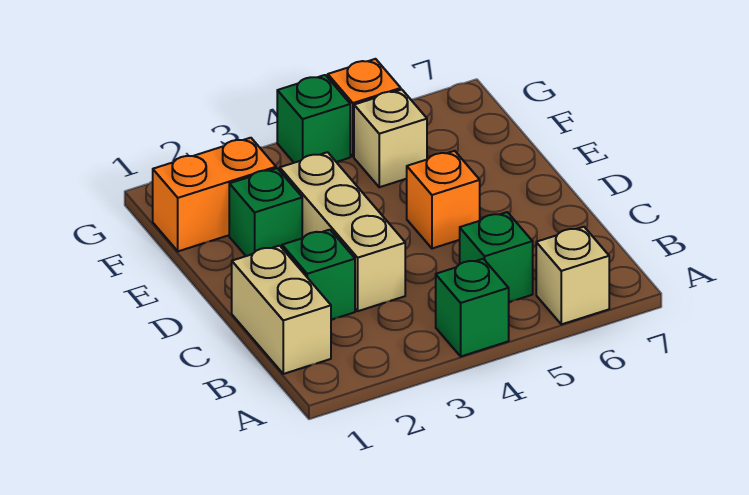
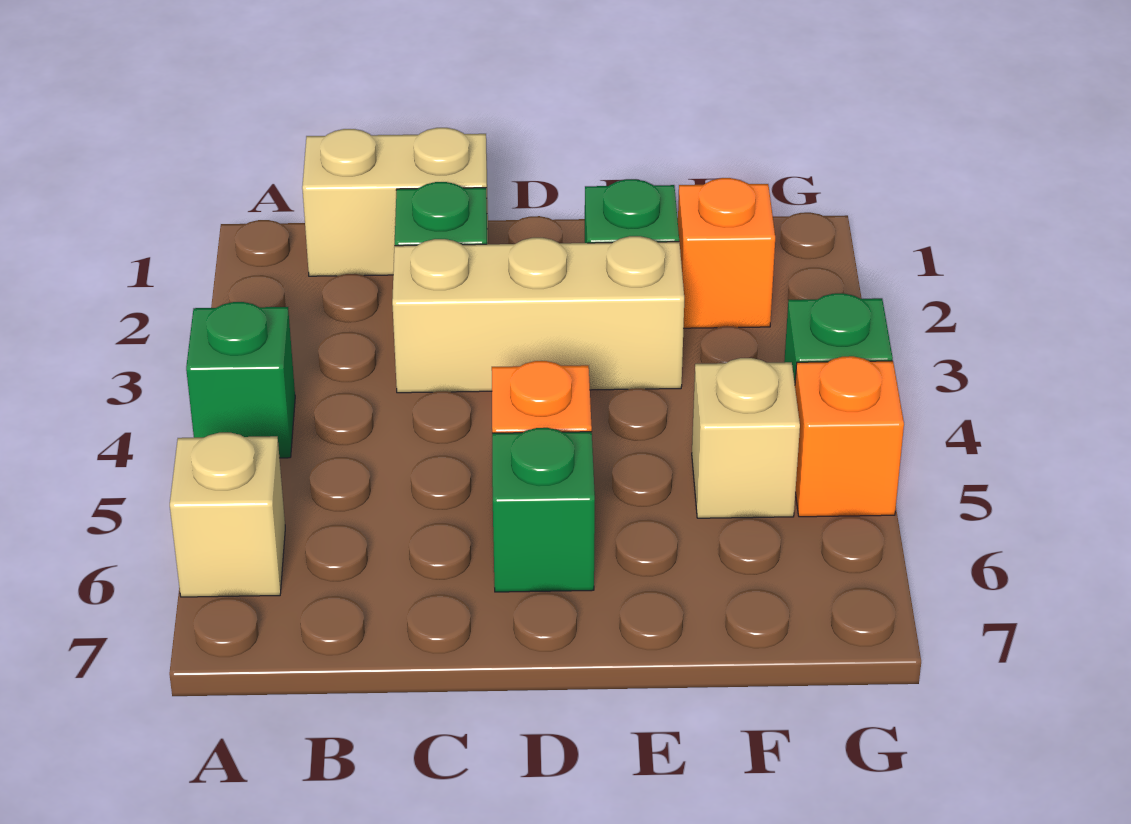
green brick B5 level 1 -> green brick D6 level 1
orange brick F1:F2 level 1 -> orange brick F2 level 1

